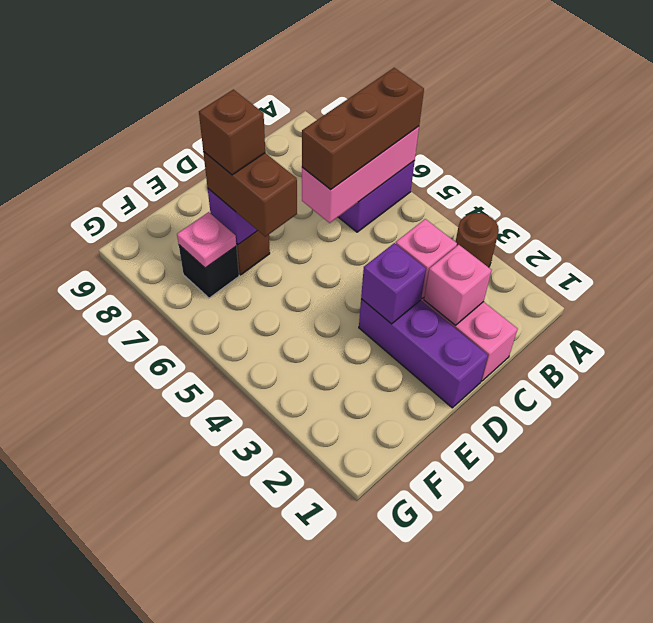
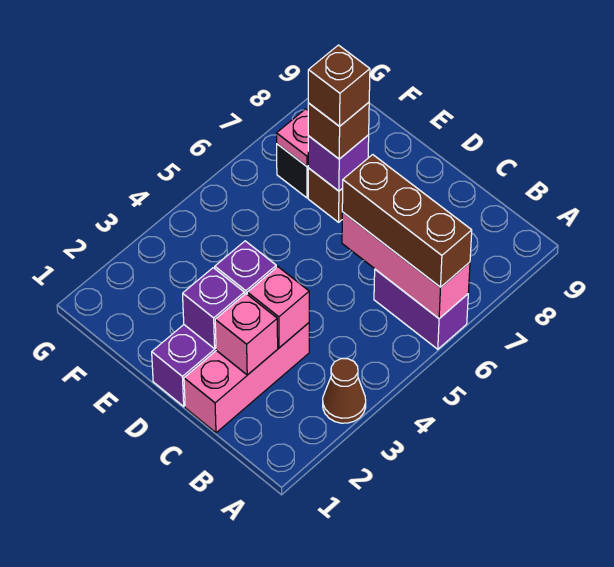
brown round brick A3 level 1 -> brown cone A3 level 1
none -> purple brick D2 level 2
brown brick E6:E7 level 3 -> brown brick E7 level 3

